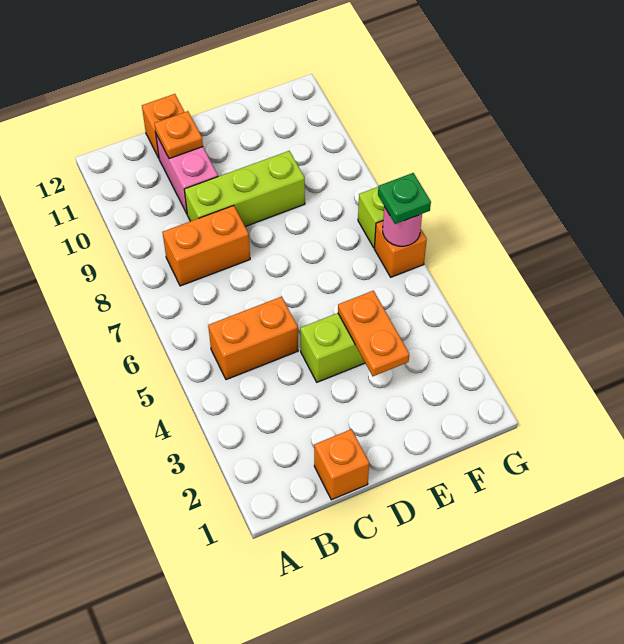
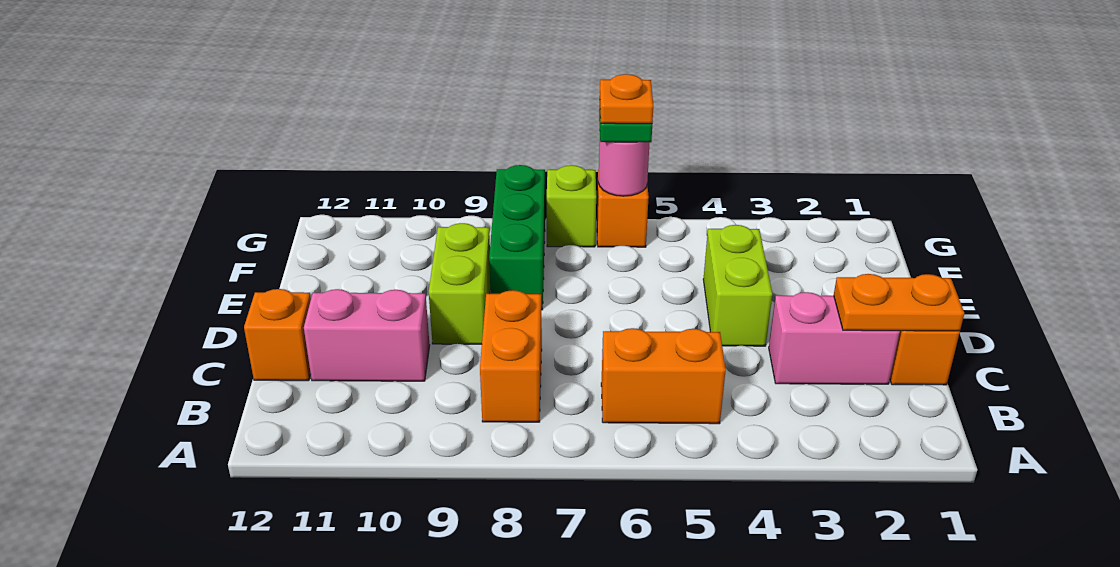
orange brick B5:C5 level 1 -> orange brick B5:B6 level 1
none -> pink brick C2:C3 level 1
lime brick C9:E9 level 1 -> lime brick D9:E9 level 1
orange plate C11 level 2 -> orange plate G6 level 4
orange plate E3:E4 level 2 -> orange plate C1:C2 level 2
none -> green brick E8:G8 level 1

